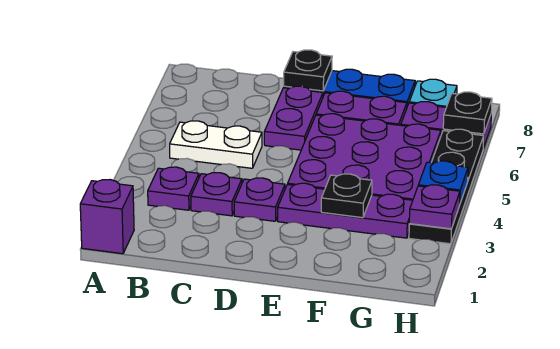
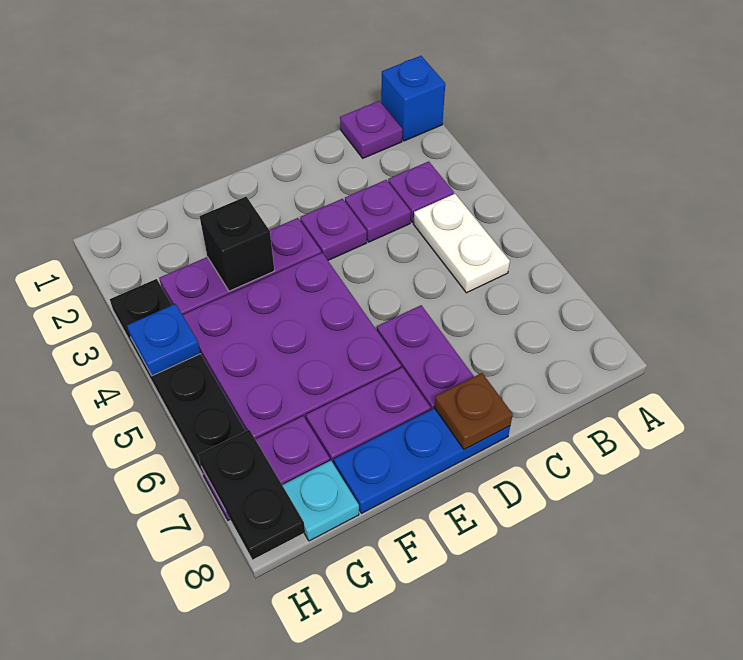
purple brick A1 level 1 -> blue brick A1 level 1
white plate B5:C5 level 1 -> white plate B4:B5 level 1
black plate D8 level 2 -> brown plate D8 level 2
black plate F3 level 2 -> black brick F3 level 2
purple plate H3 level 2 -> purple plate B1 level 1
black plate H7 level 2 -> black plate H7:H8 level 2

